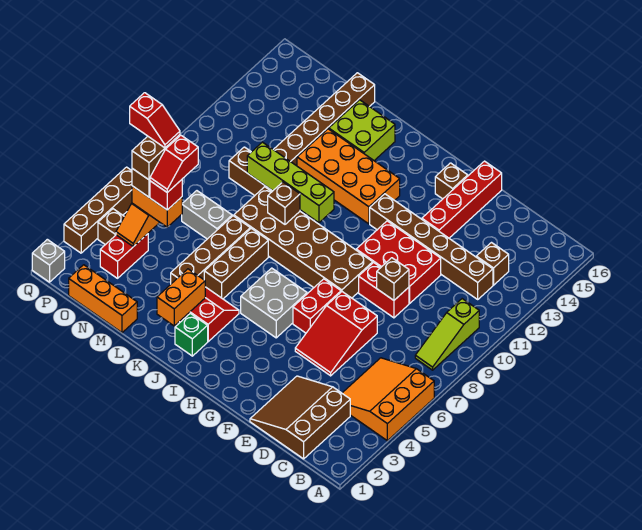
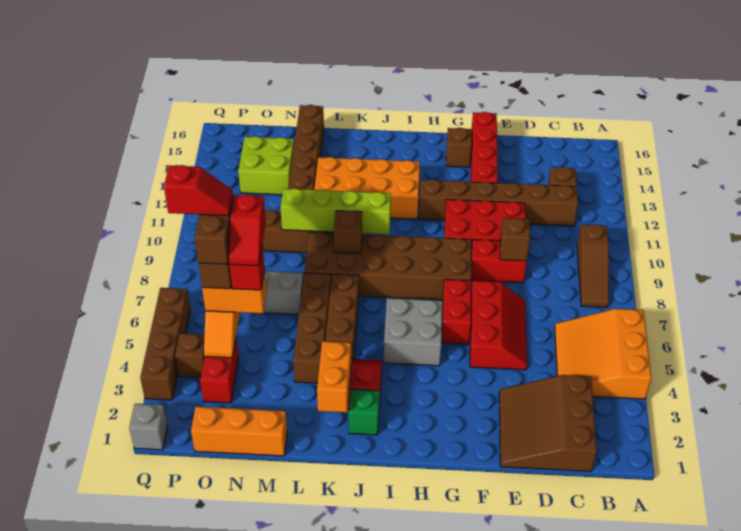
lime slope B8:B10 level 1 top 10 -> brown slope B8:B10 level 1 top 10
red slope E5:F7 level 1 top 7 -> red slope E5:F7 level 1 top F
lime brick K14:L15 level 1 -> lime brick N13:O14 level 1

